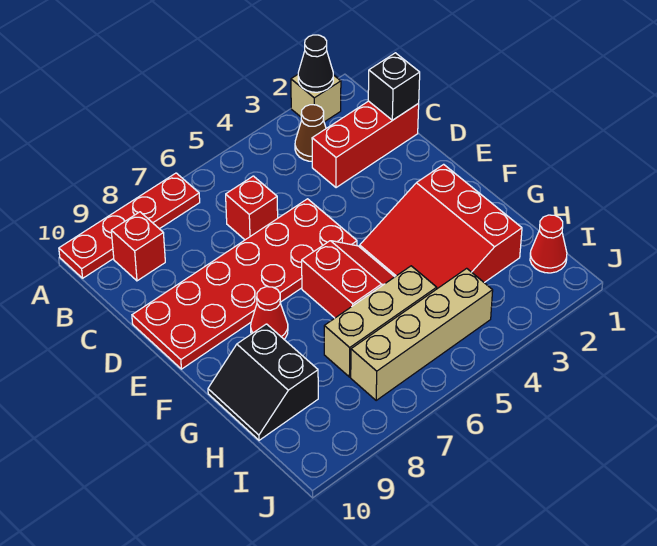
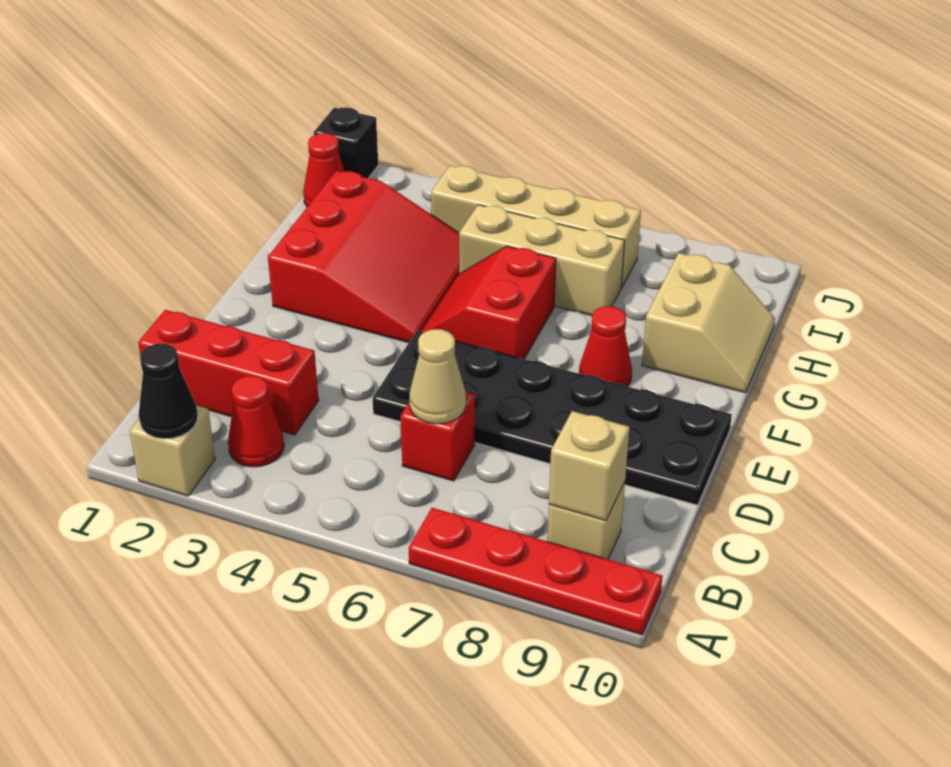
brown cone B3 level 1 -> red cone B3 level 1
red brick B9 level 1 -> tan brick B9 level 1
none -> tan brick B9 level 2
black brick C1 level 2 -> black brick J1 level 1
none -> tan cone C6 level 2
red plate D5:E10 level 1 -> black plate D5:E10 level 1
black slope G9:H10 level 1 top 9 -> tan slope G9:H10 level 1 top 9

